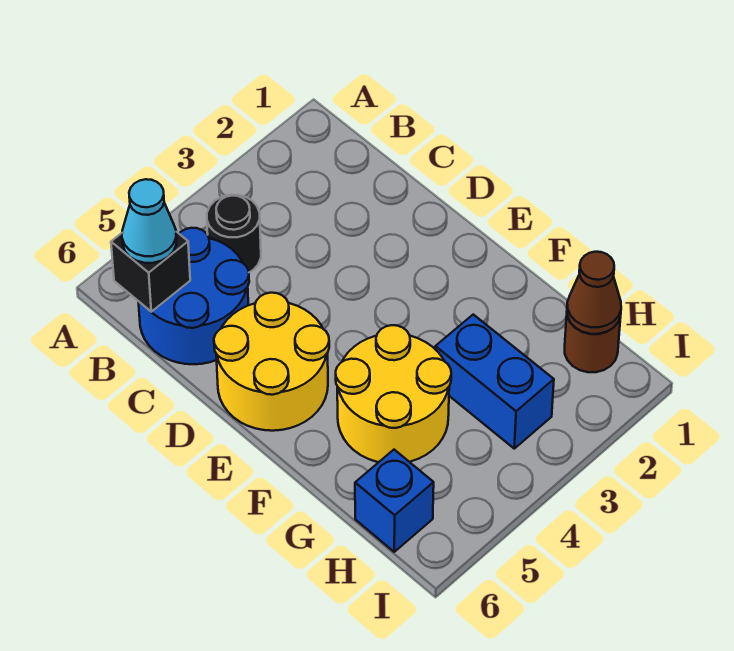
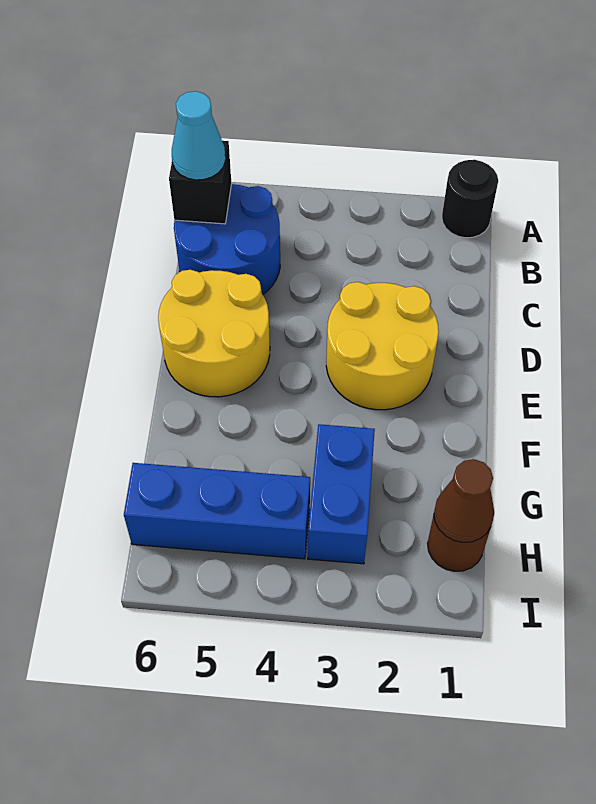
black round brick B4 level 1 -> black round brick A1 level 1
yellow round brick F4:G5 level 1 -> yellow round brick D2:E3 level 1
blue brick H6 level 1 -> blue brick H4:H6 level 1

